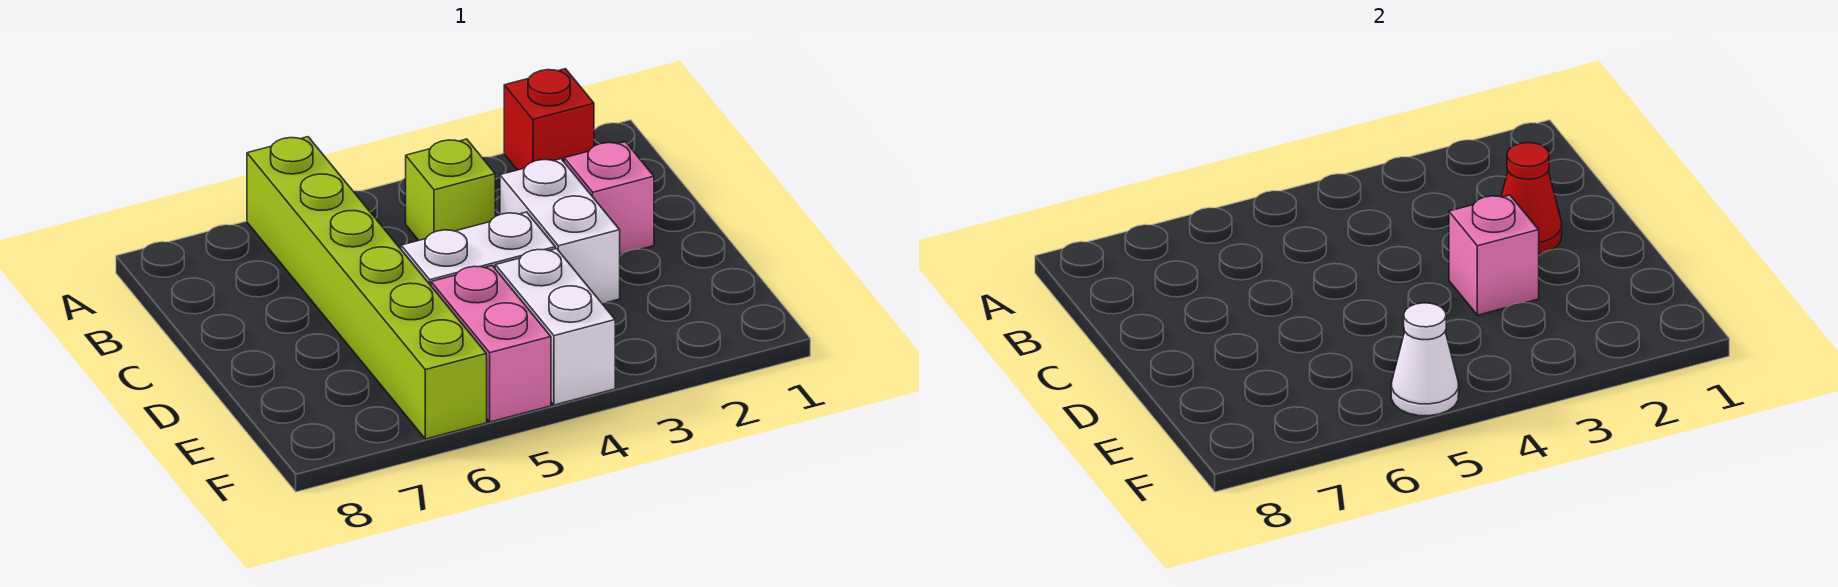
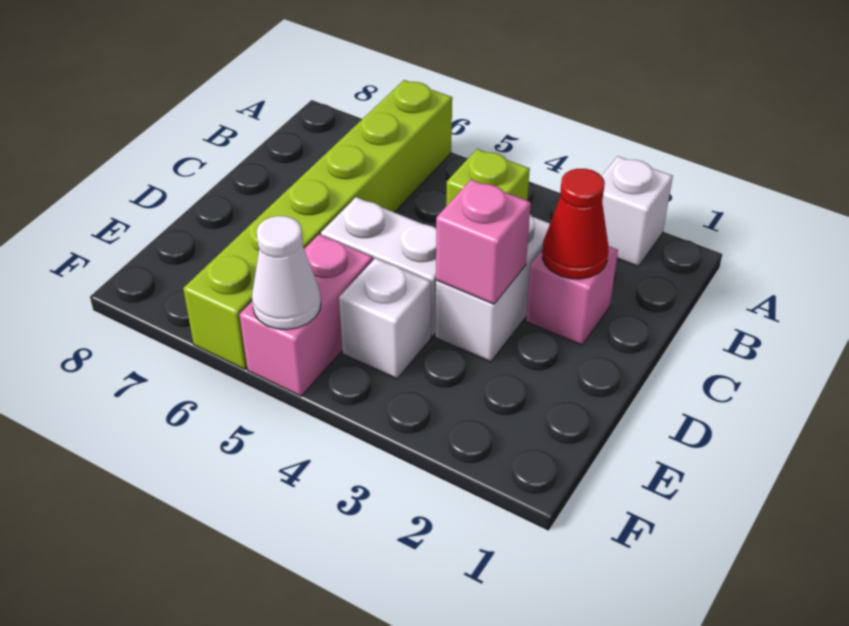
red brick A2 level 1 -> white brick A2 level 1
white brick E4:F4 level 1 -> white brick E4 level 1

